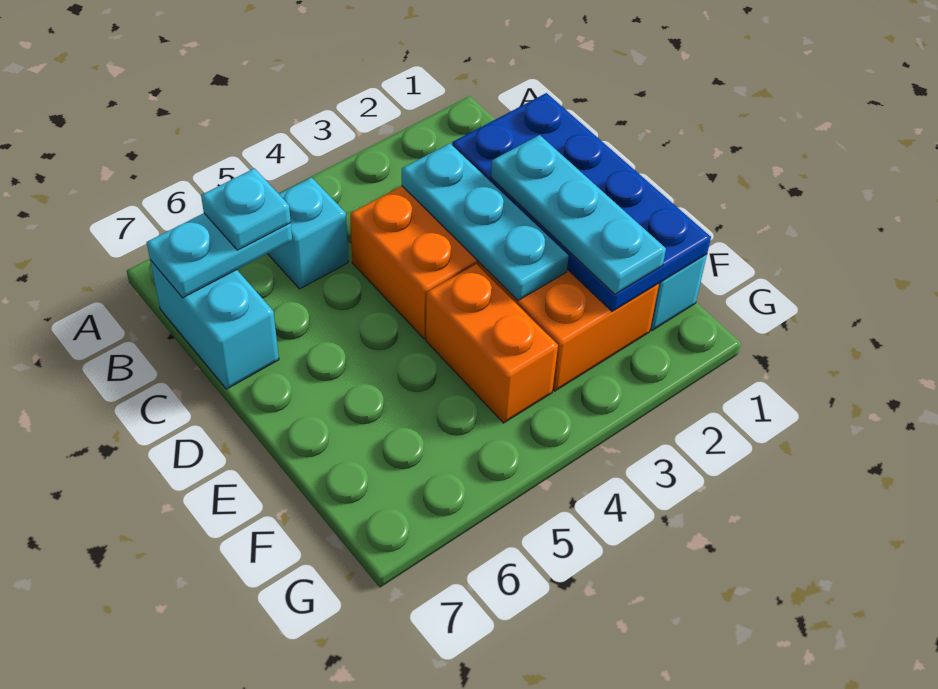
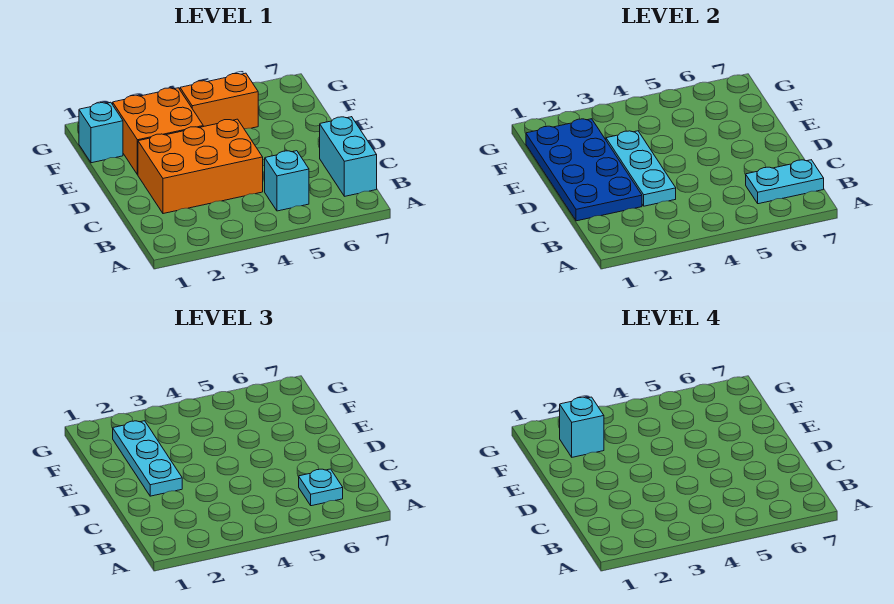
orange brick E4:F4 level 1 -> orange brick F4:F5 level 1
none -> cyan brick F2 level 4

